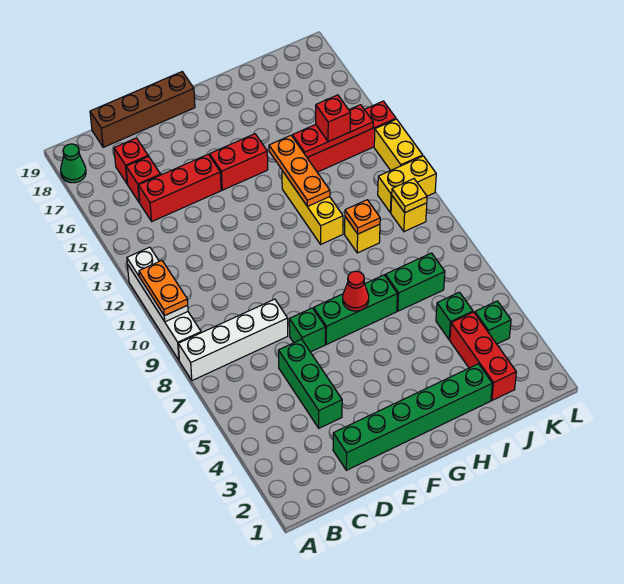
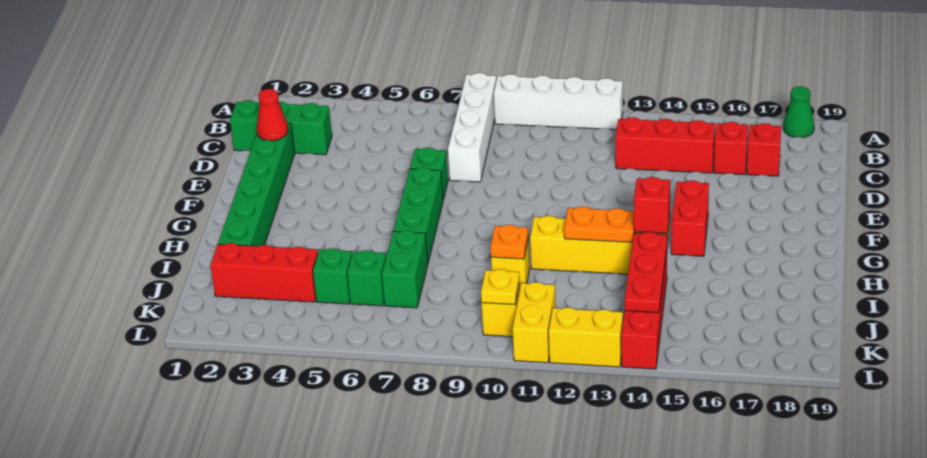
white plate A10:A12 level 2 -> none
orange plate A10:A11 level 3 -> none
red brick C15:E15 level 1 -> red brick C13:C15 level 1
brown brick C19:F19 level 1 -> none
green brick D4:D6 level 1 -> green brick C1:C3 level 1
red cone G7 level 2 -> red cone D2 level 2
red brick J14 level 3 -> red brick H14 level 3
green brick K4 level 1 -> green brick J6 level 1

